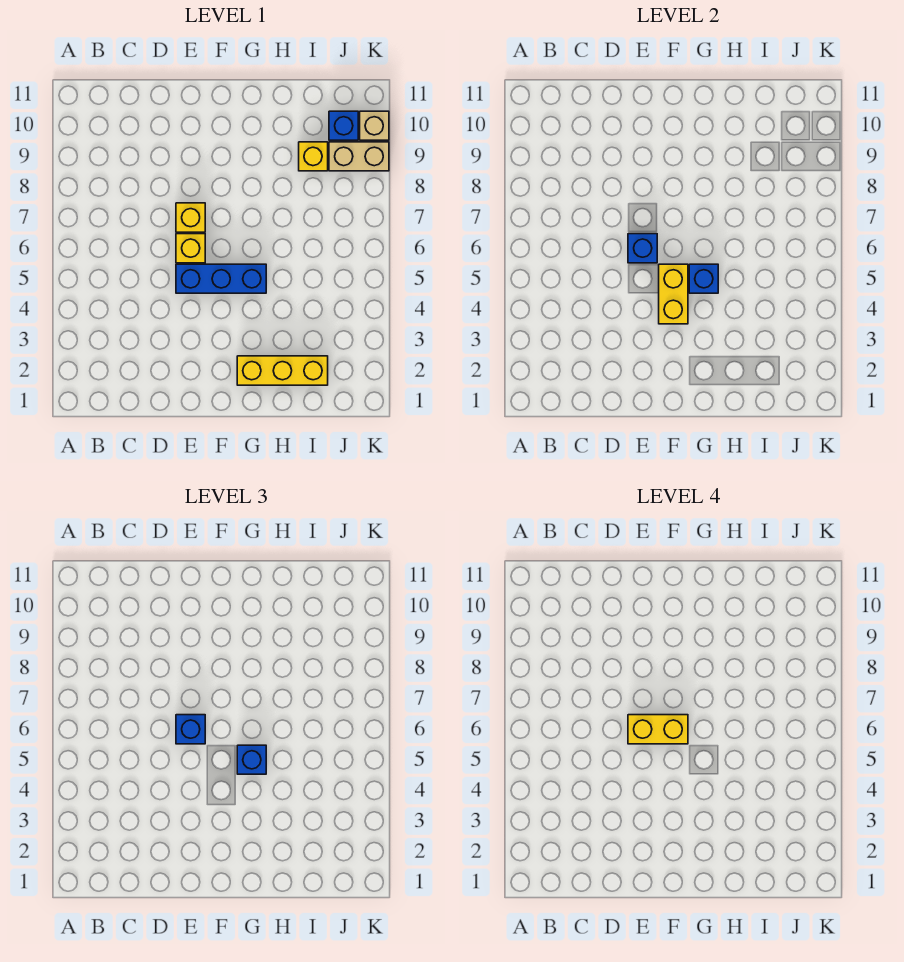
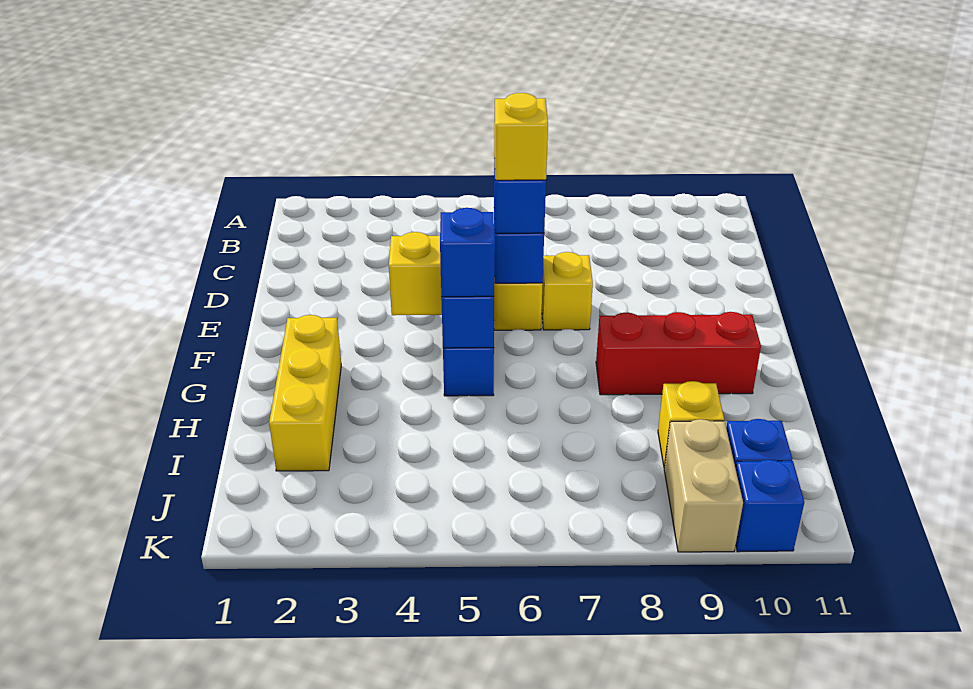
yellow brick E6:F6 level 4 -> yellow brick E6 level 4
none -> red brick G8:G10 level 1
tan brick K10 level 1 -> blue brick K10 level 1

